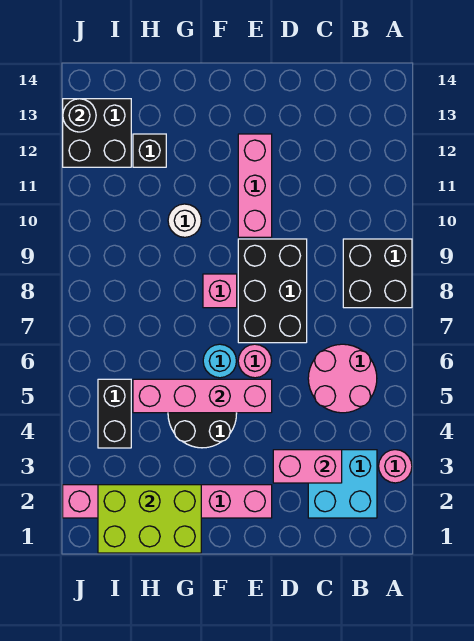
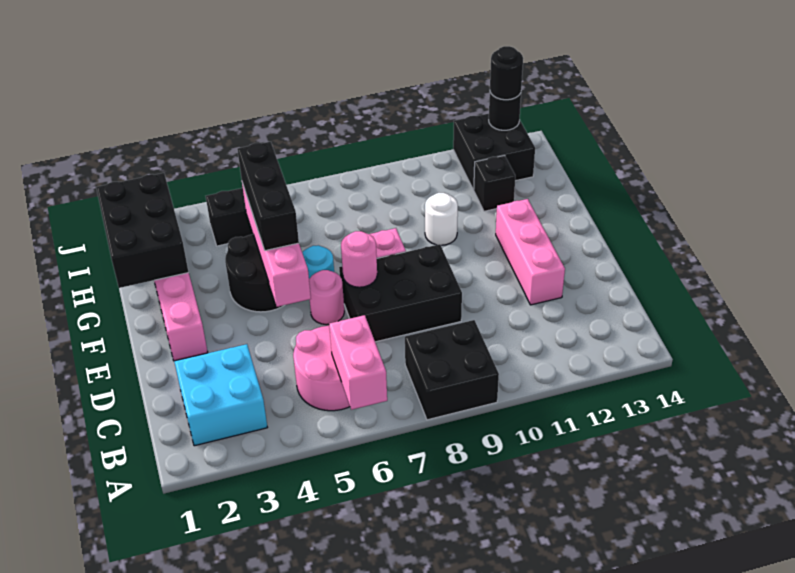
pink round brick A3 level 1 -> pink round brick E7 level 2
pink brick C3:D3 level 2 -> pink brick A6:B6 level 2
pink brick E10:E12 level 1 -> pink brick D12:F12 level 1
none -> black brick F5:H5 level 3
lime brick G1:I2 level 2 -> black brick G1:I2 level 2
none -> black round brick J13 level 3

